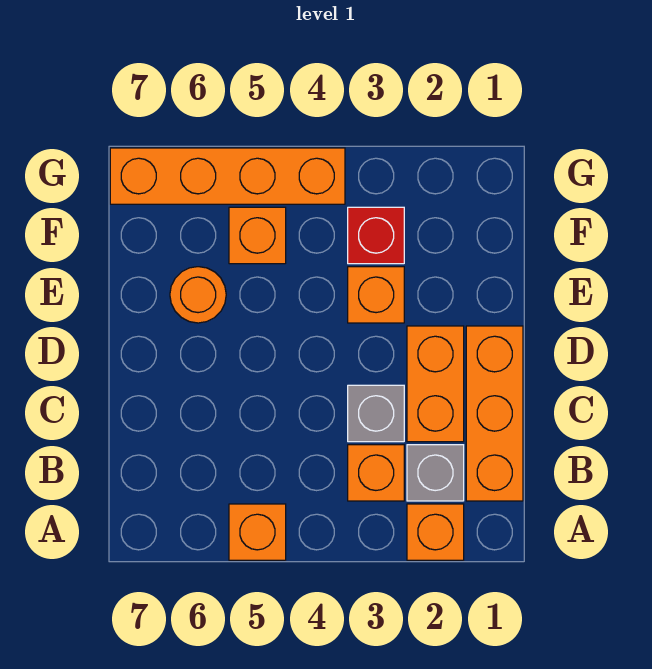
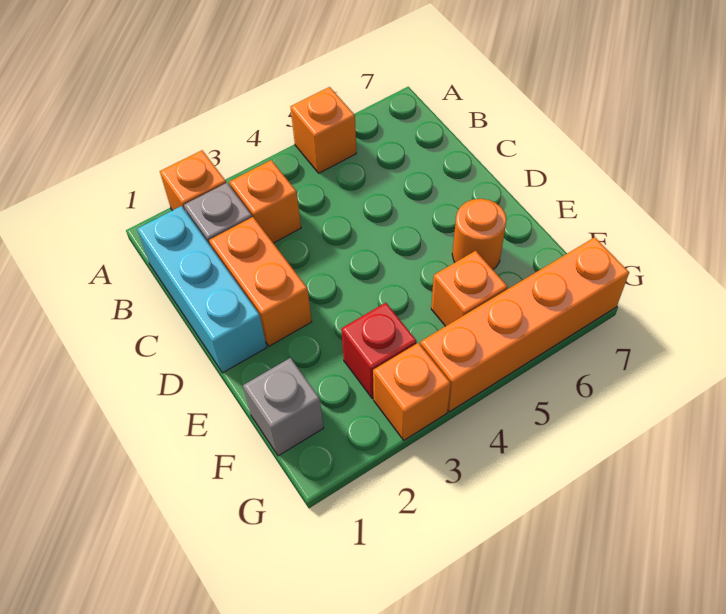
orange brick B1:D1 level 1 -> cyan brick B1:D1 level 1
grey brick C3 level 1 -> grey brick F1 level 1
orange brick E3 level 1 -> orange brick G3 level 1

